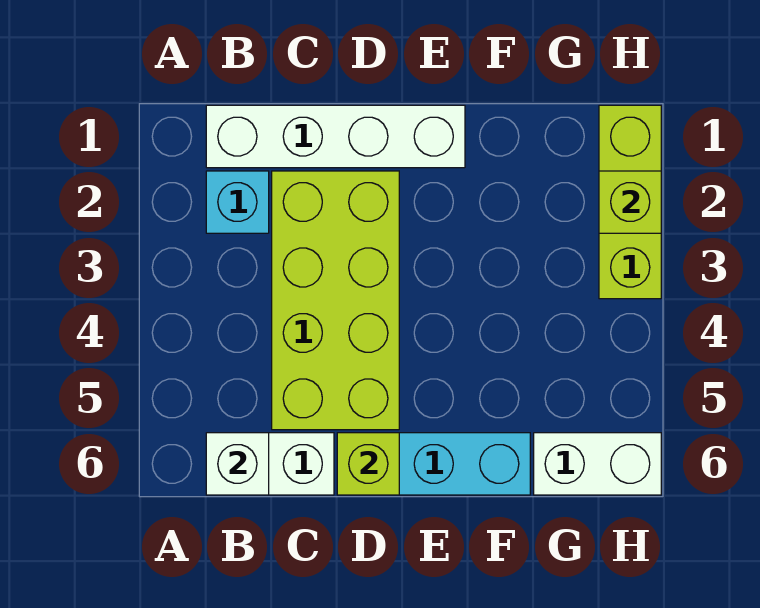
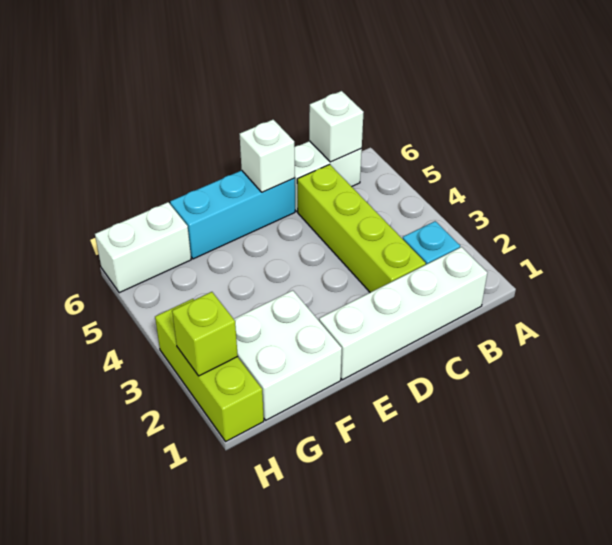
lime brick C2:D5 level 1 -> lime brick C2:C5 level 1
lime brick D6 level 2 -> white brick D6 level 2
none -> white brick F1:G2 level 1

